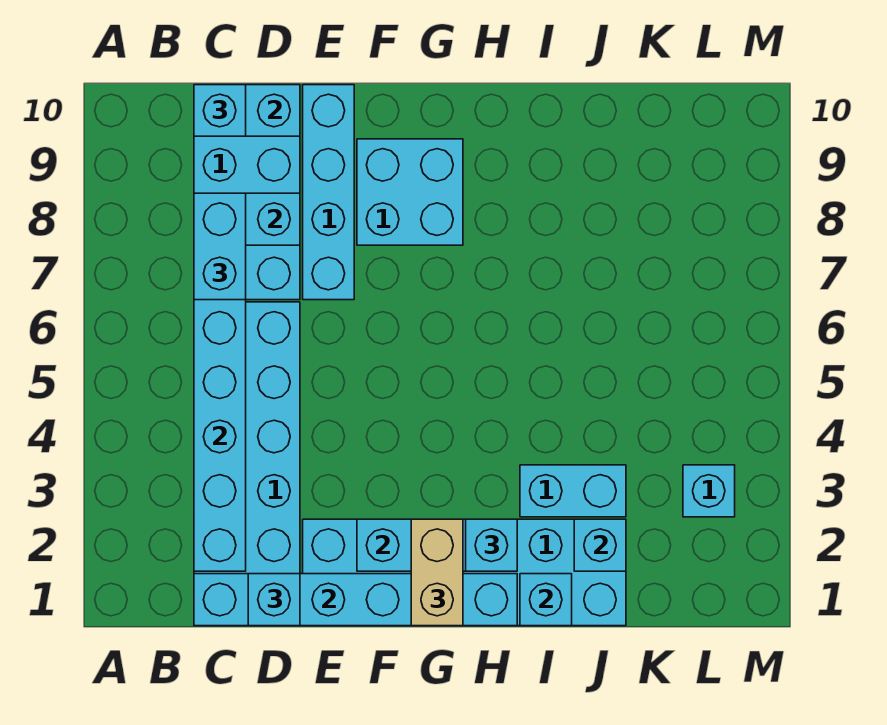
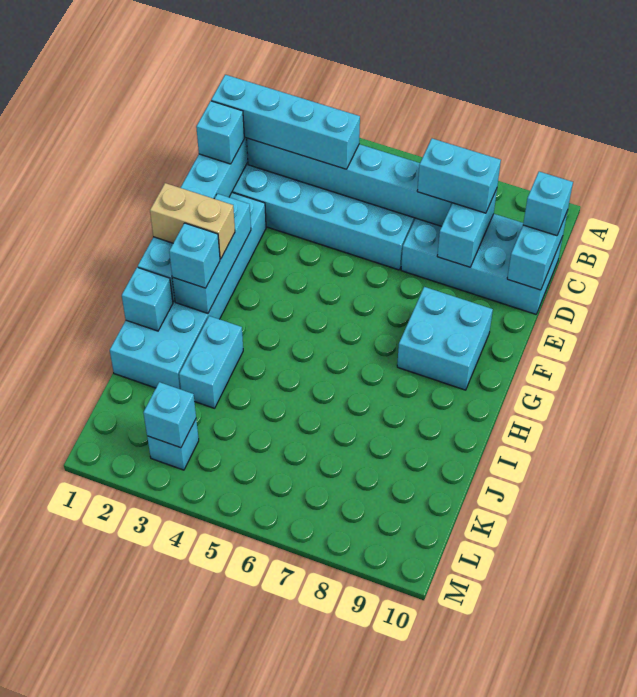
cyan brick E7:E10 level 1 -> cyan brick C1:C4 level 3
cyan brick J2 level 2 -> cyan brick L3 level 2

